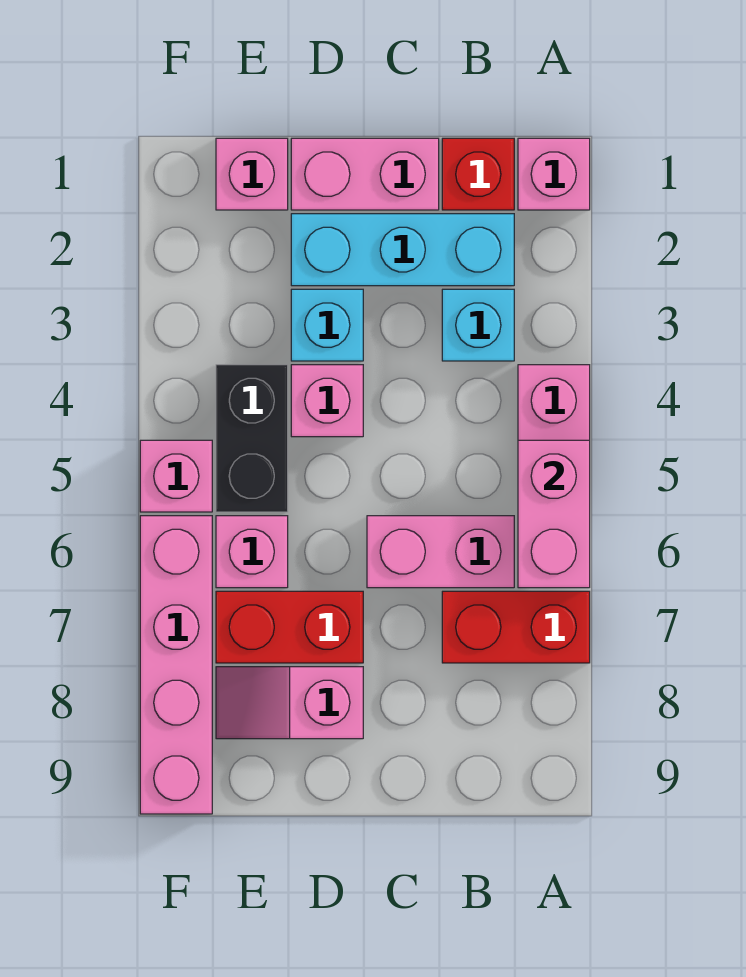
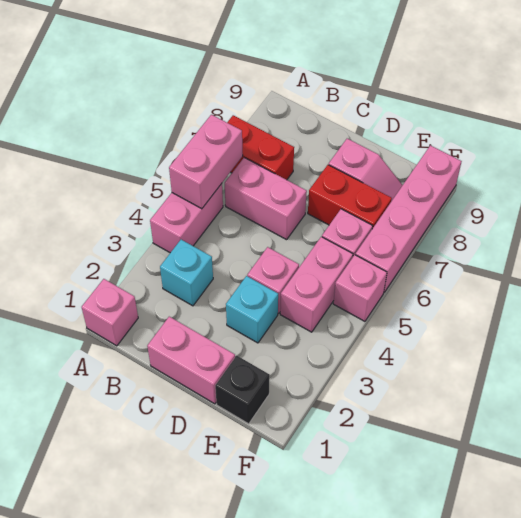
red brick B1 level 1 -> none
cyan brick B2:D2 level 1 -> none
pink brick E1 level 1 -> black brick E1 level 1
black brick E4:E5 level 1 -> pink brick E4:E5 level 1

